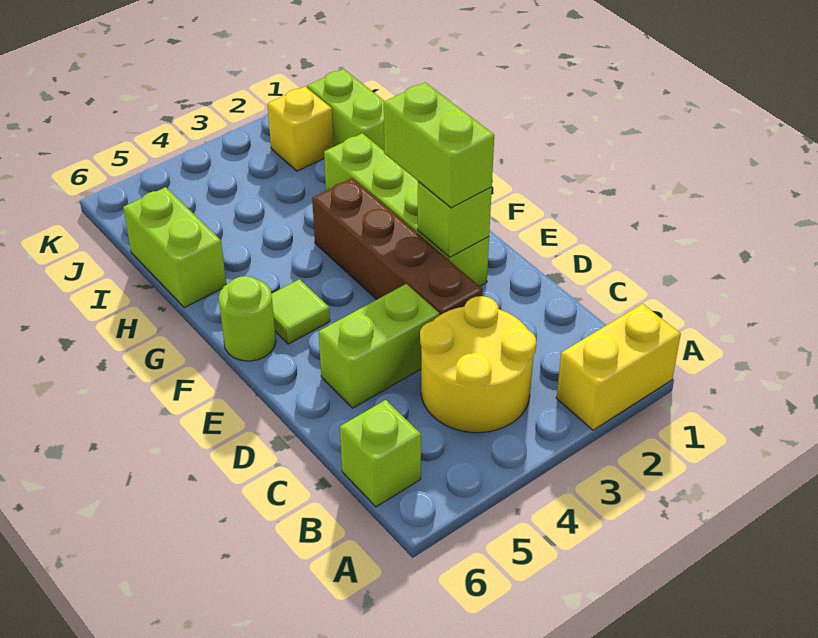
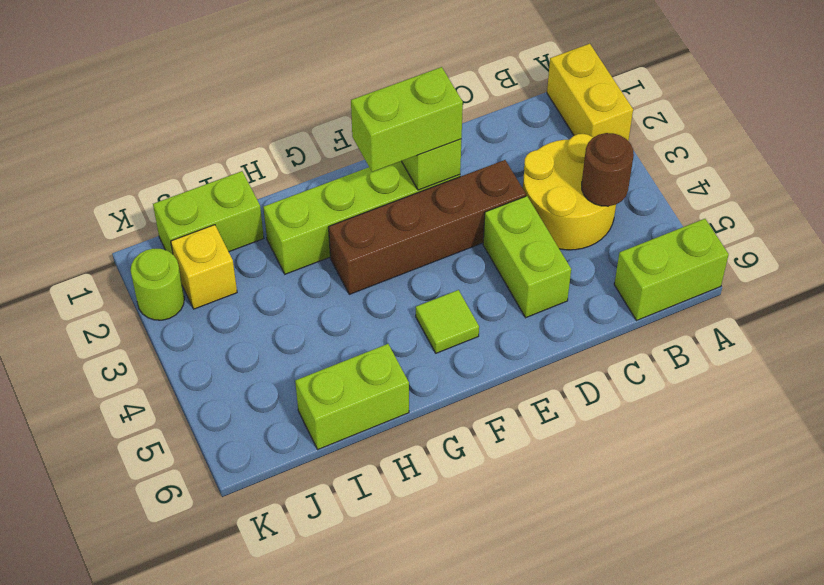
none -> brown round brick B4 level 2
lime brick B6 level 1 -> lime brick A6:B6 level 1
lime round brick F6 level 1 -> lime round brick K2 level 1

